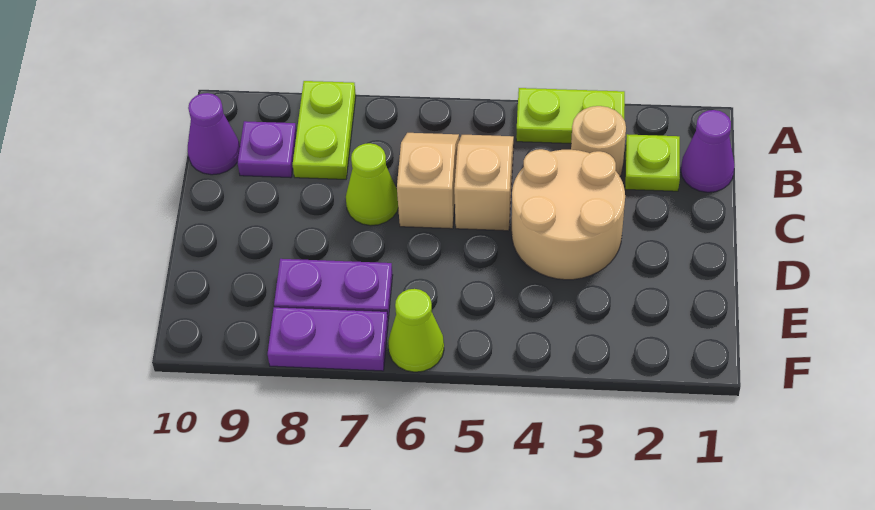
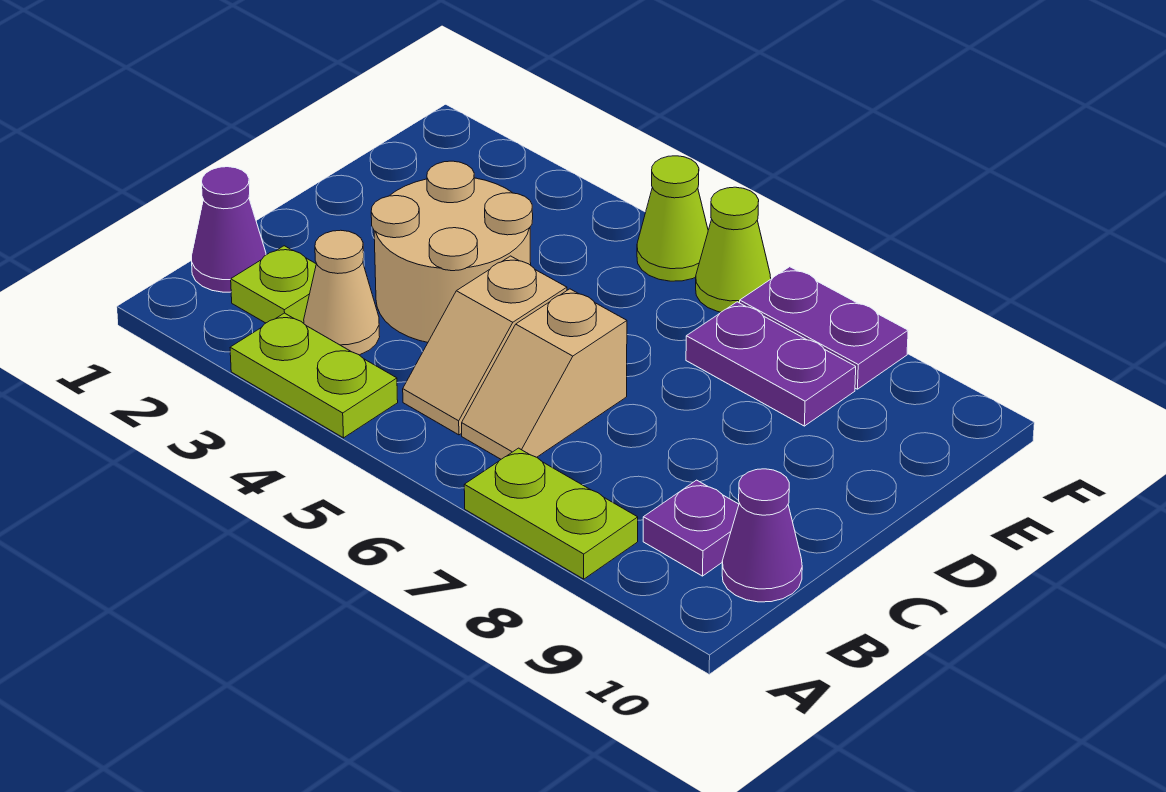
lime plate A8:B8 level 1 -> lime plate A7:A8 level 1
tan round brick B3 level 1 -> tan cone B3 level 1
lime cone C7 level 1 -> lime cone F5 level 1

